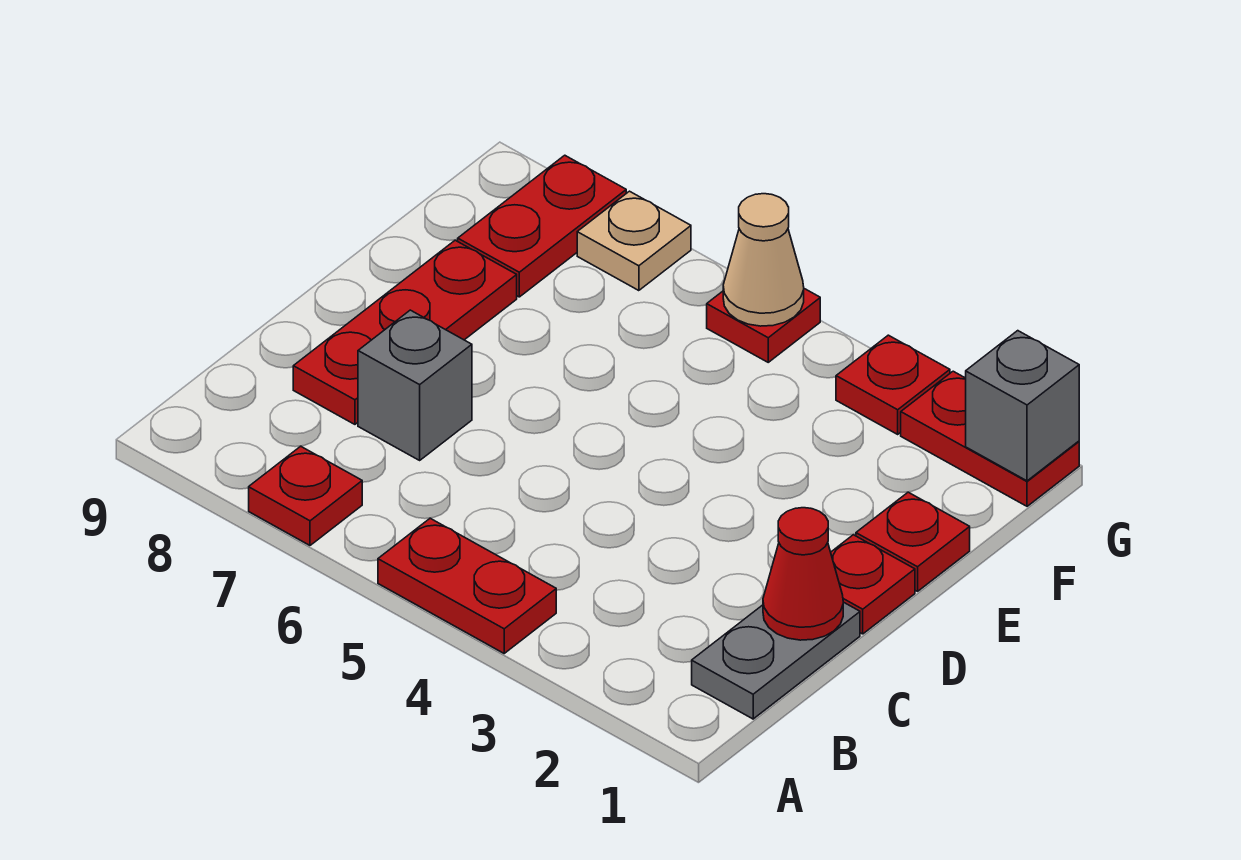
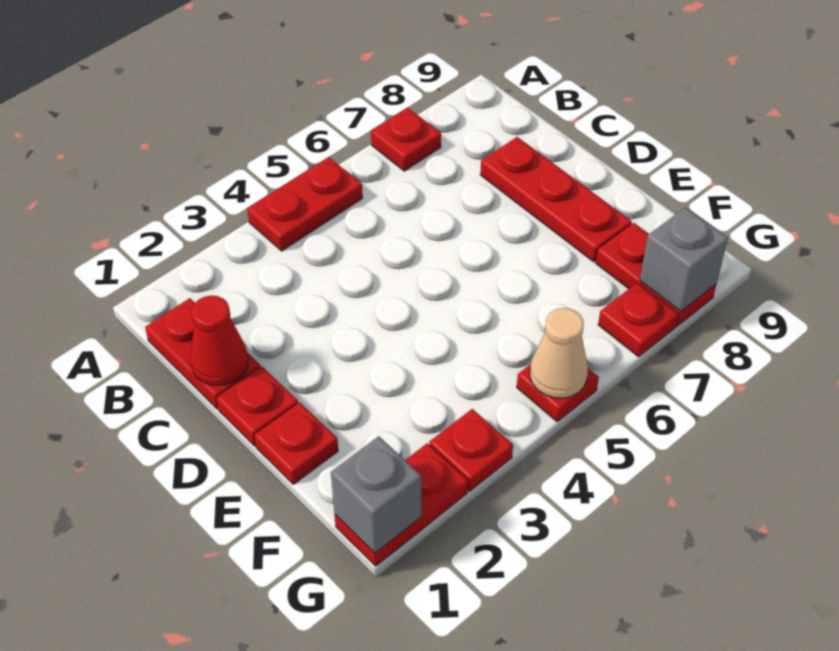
grey plate B1:C1 level 1 -> red plate B1:C1 level 1
grey brick C7 level 1 -> grey brick G8 level 2
tan plate G7 level 1 -> red plate G7 level 1

